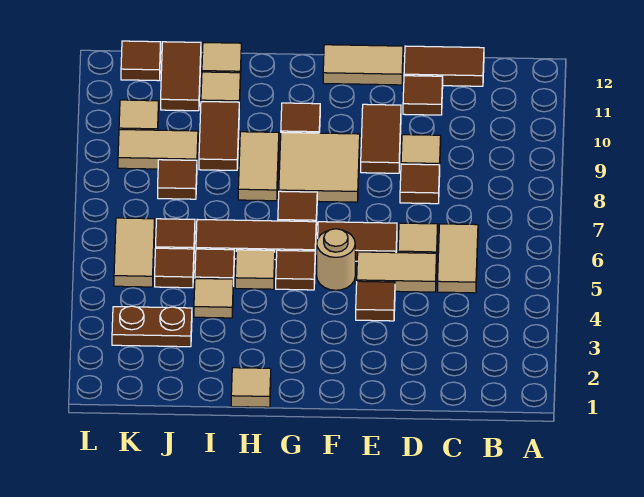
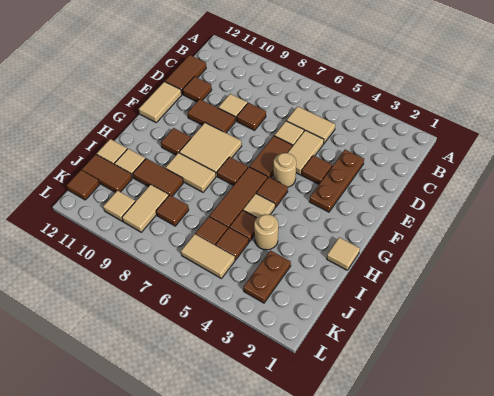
none -> brown plate D3:F3 level 1
tan tile I4 level 1 -> tan round brick I4 level 1

